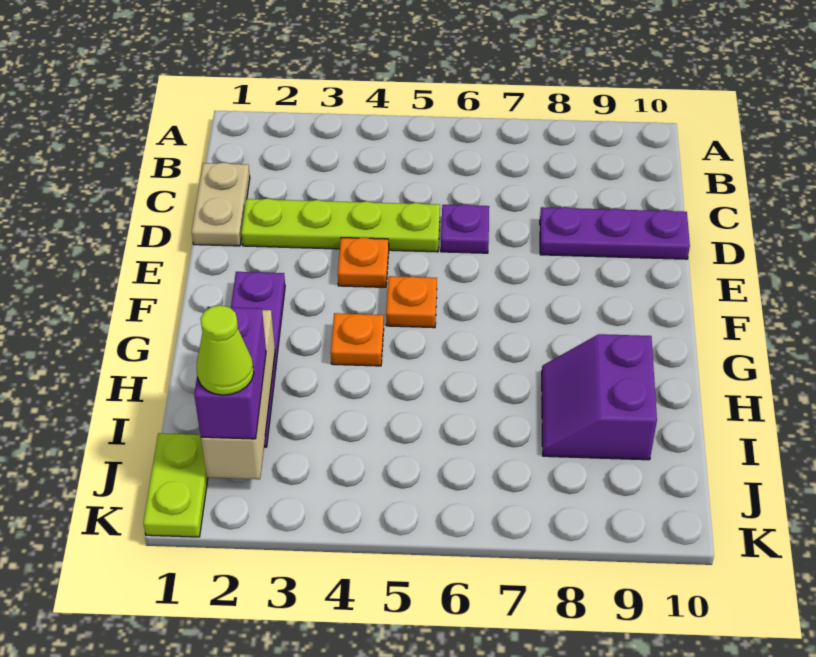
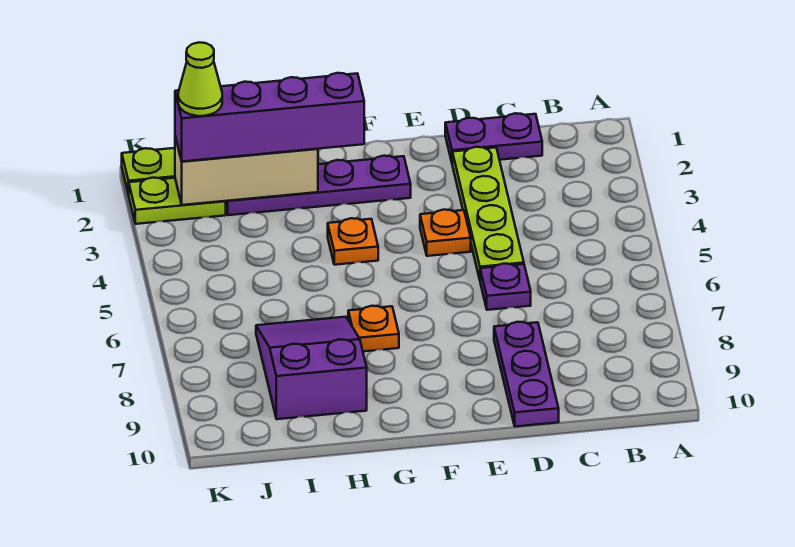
tan plate C1:D1 level 1 -> purple plate C1:D1 level 1
orange plate F5 level 1 -> orange plate G7 level 1
purple slope H8:I9 level 1 top 9 -> purple slope H7:I9 level 1 top 9
purple brick I2:J2 level 3 -> purple brick G2:J2 level 3
none -> lime plate J2:K2 level 1

